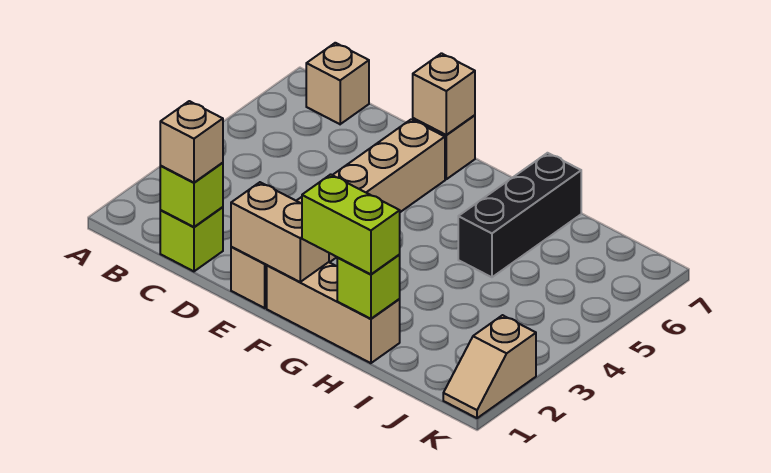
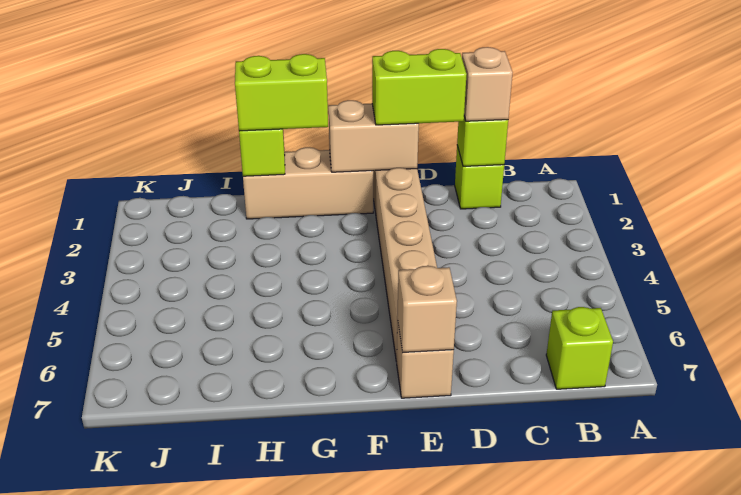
tan brick B7 level 1 -> lime brick B7 level 1
none -> lime brick D1:E1 level 3
black brick H5:H7 level 1 -> none
tan slope K1:K2 level 1 top 2 -> none

